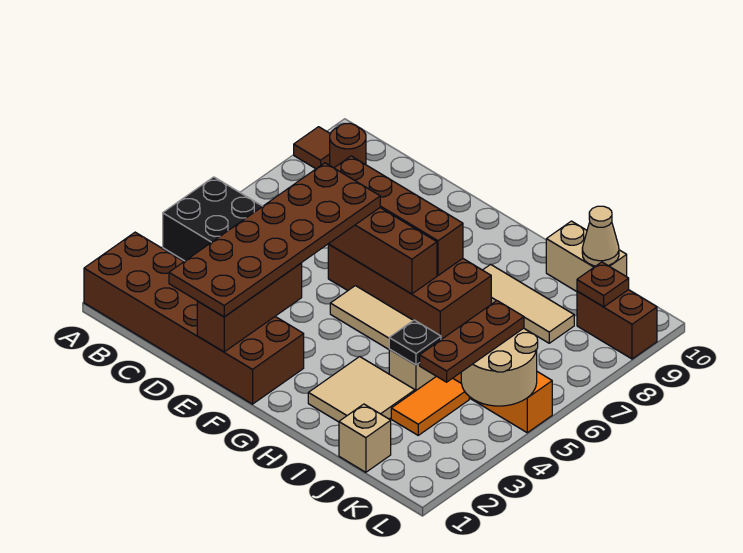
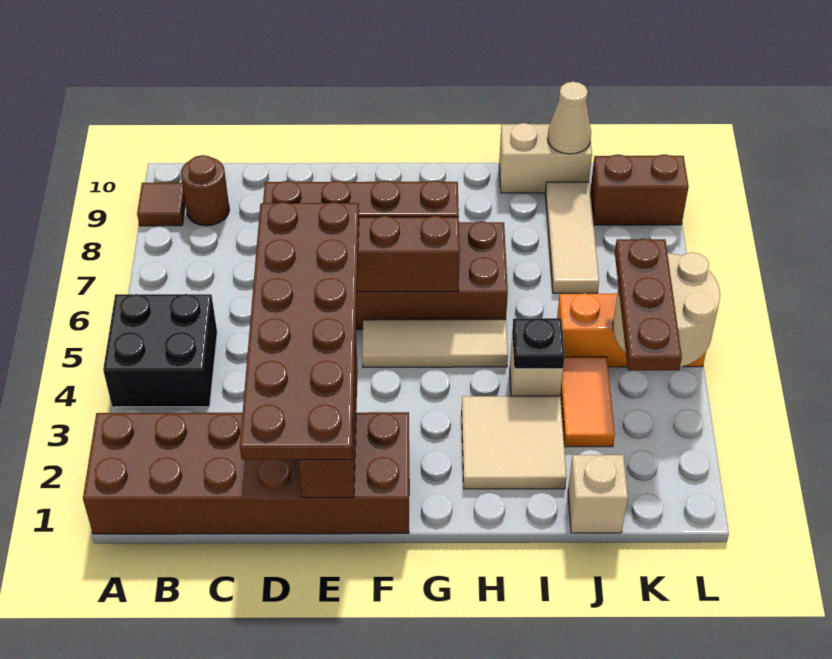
tan tile H8:J8 level 1 -> tan tile J7:J9 level 1
brown plate K9 level 2 -> none

